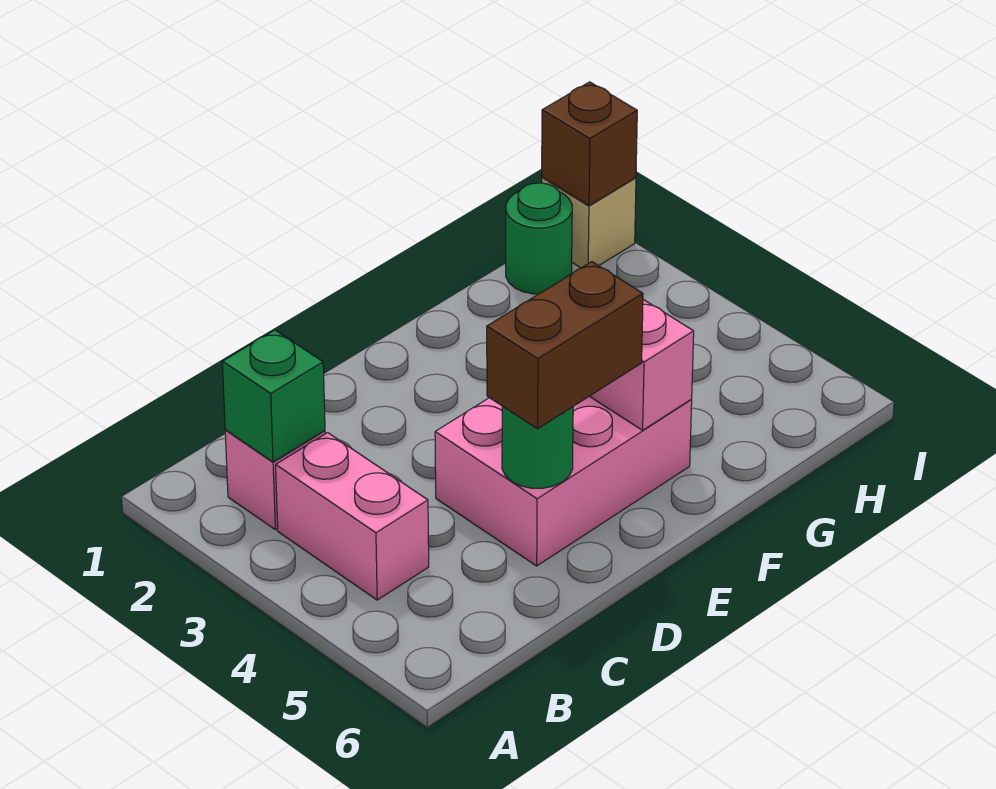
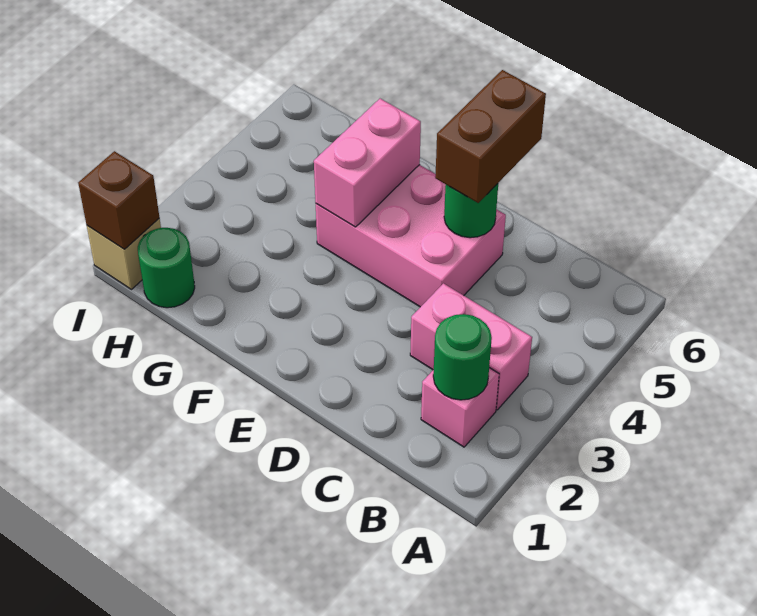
green brick B2 level 2 -> green round brick B2 level 2
pink brick B3:B4 level 1 -> pink brick B3:C3 level 1
brown brick D5:E5 level 3 -> brown brick D5:D6 level 3

